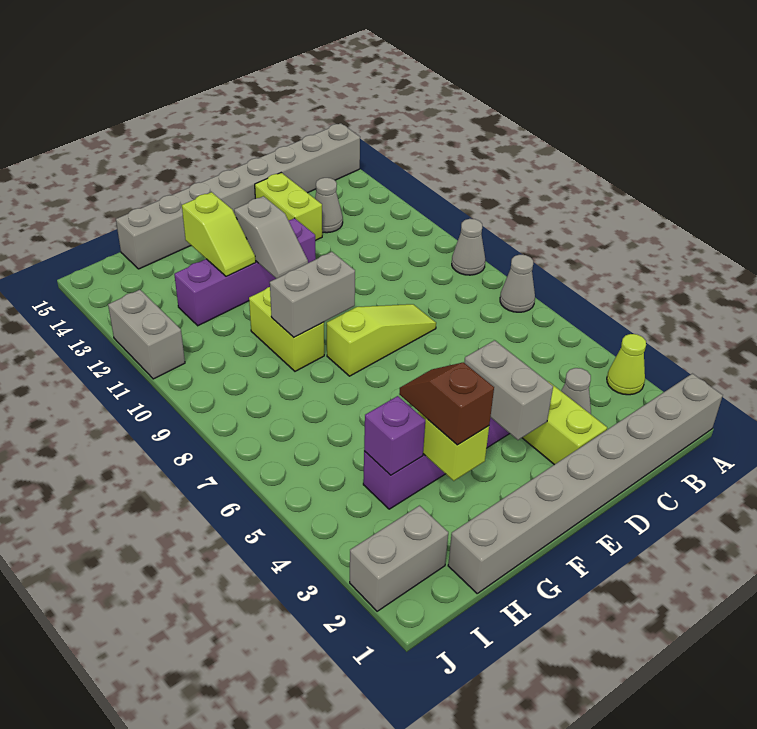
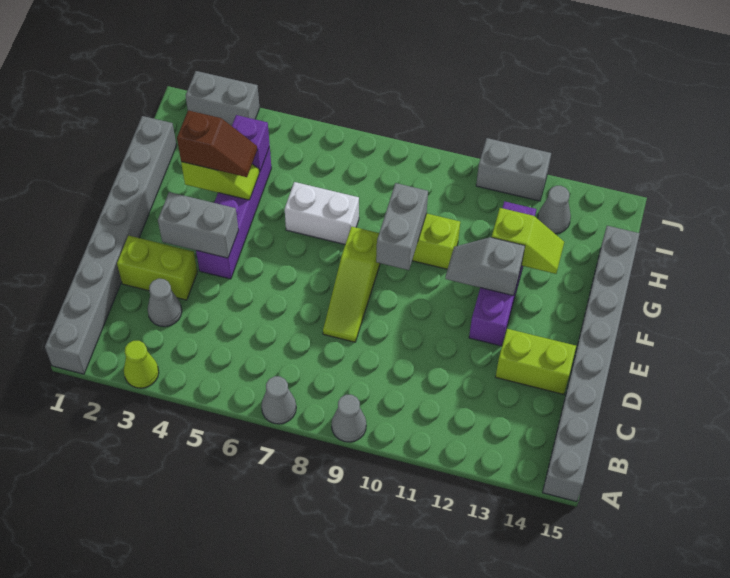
grey cone C13 level 1 -> grey cone I13 level 1
none -> white brick G6:G7 level 1
lime slope G12:G13 level 2 top 13 -> lime slope G12:G13 level 2 top 12
grey brick I2:J2 level 1 -> grey brick J2:J3 level 1

